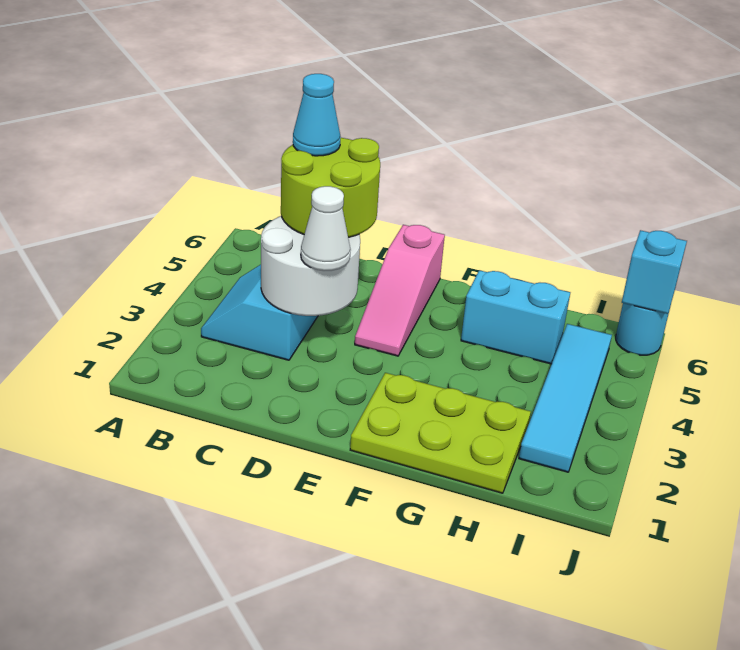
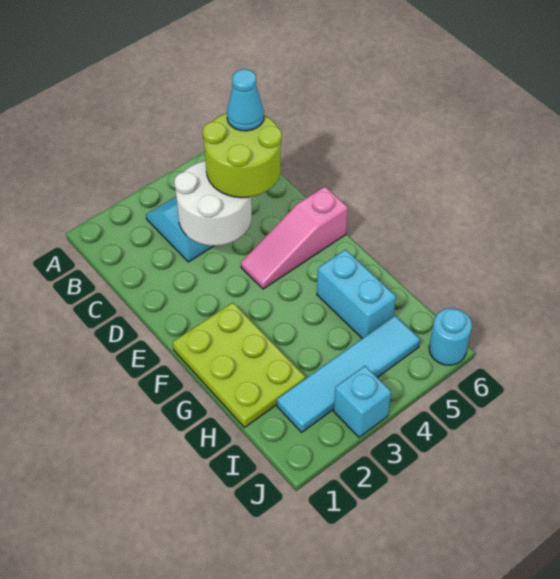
white cone D3 level 3 -> none
cyan brick J6 level 2 -> cyan brick J3 level 1

